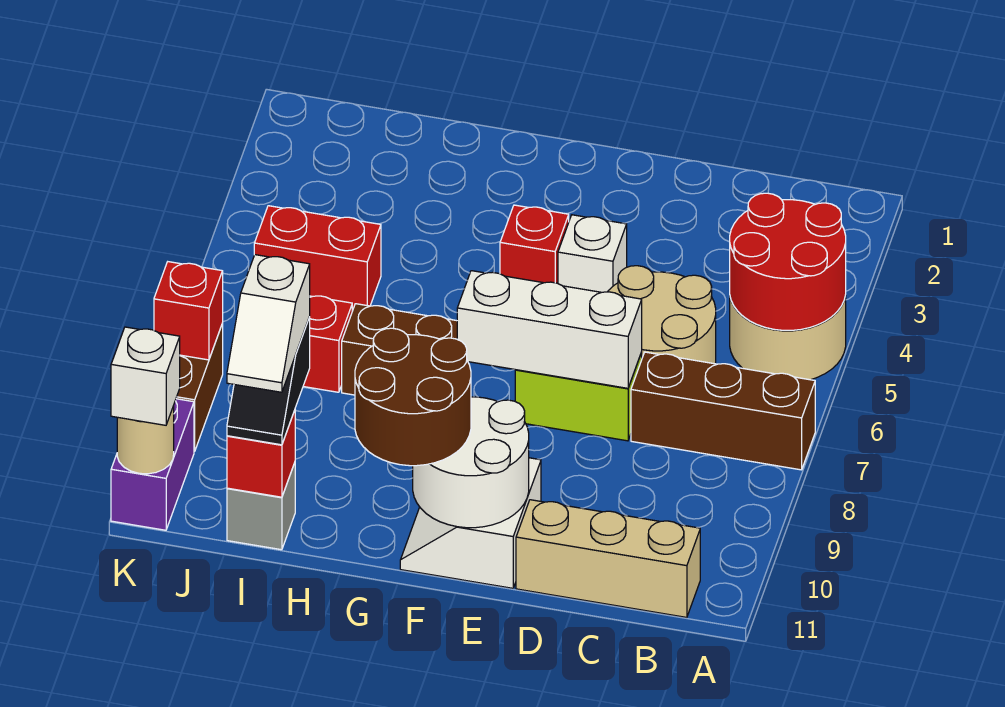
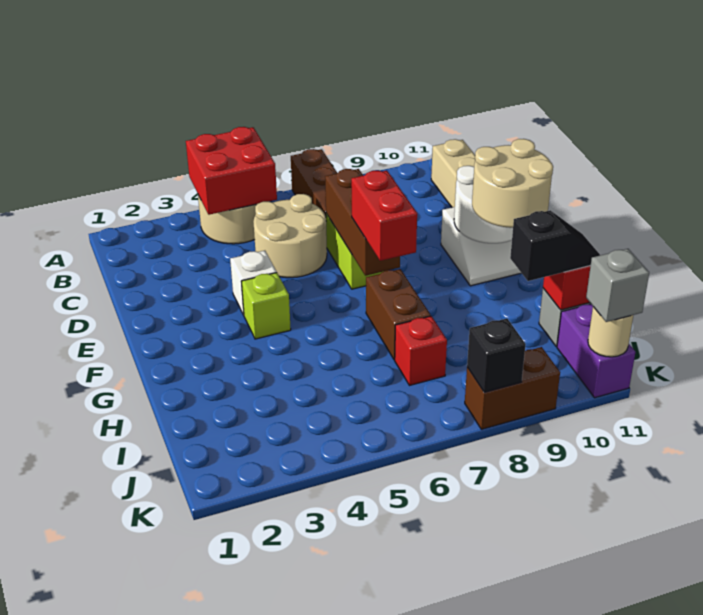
red round brick A4:B5 level 2 -> red brick A4:B5 level 2
white brick D7:F7 level 2 -> brown brick D7:F7 level 2
red brick F4 level 1 -> lime brick F4 level 1
brown round brick F10:G11 level 3 -> tan round brick F10:G11 level 3
red brick I5:J5 level 1 -> red brick F7:G7 level 3
white slope I10:I11 level 4 top 10 -> none
red brick K8 level 2 -> black brick K8 level 2
purple brick K10:K11 level 1 -> purple brick J11:K11 level 1
white brick K11 level 3 -> grey brick K11 level 3

